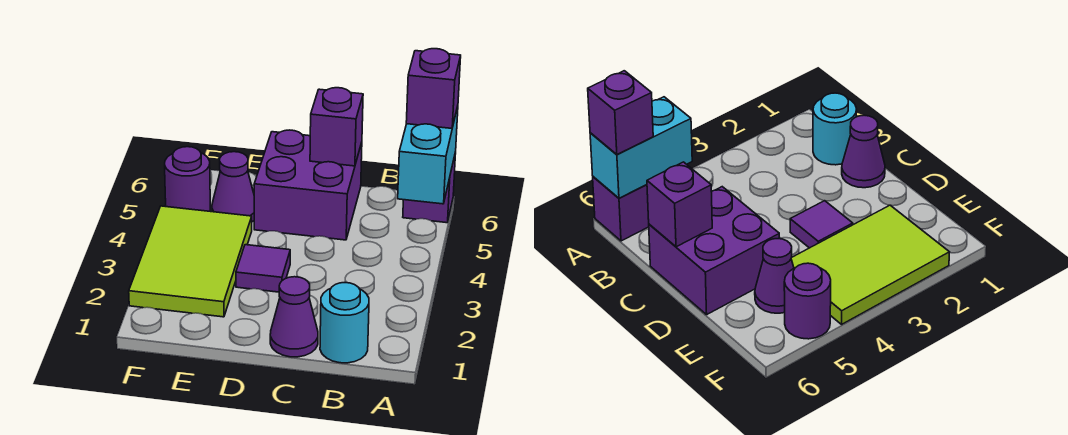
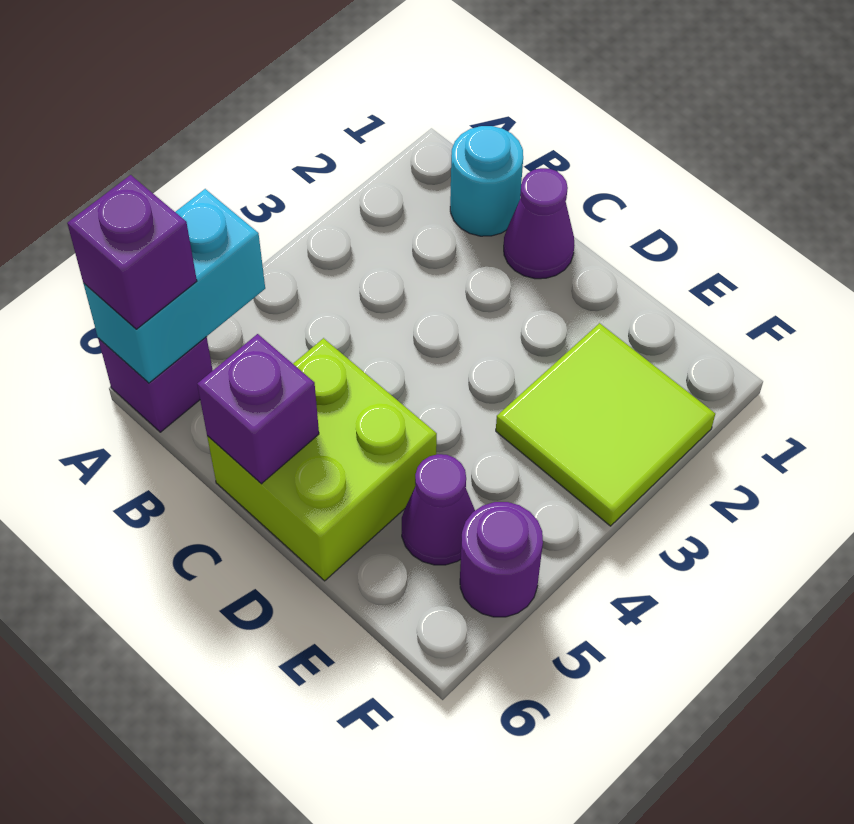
purple brick C5:D6 level 1 -> lime brick C5:D6 level 1
purple tile D3 level 1 -> none
lime tile E2:F4 level 1 -> lime tile E2:F3 level 1

